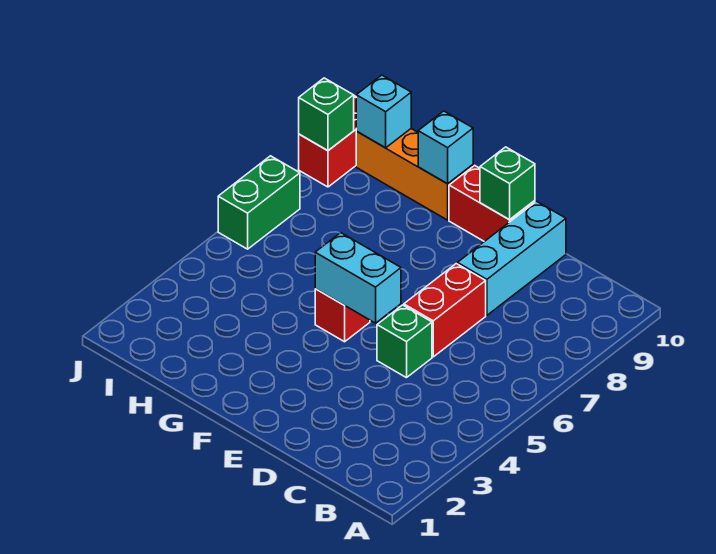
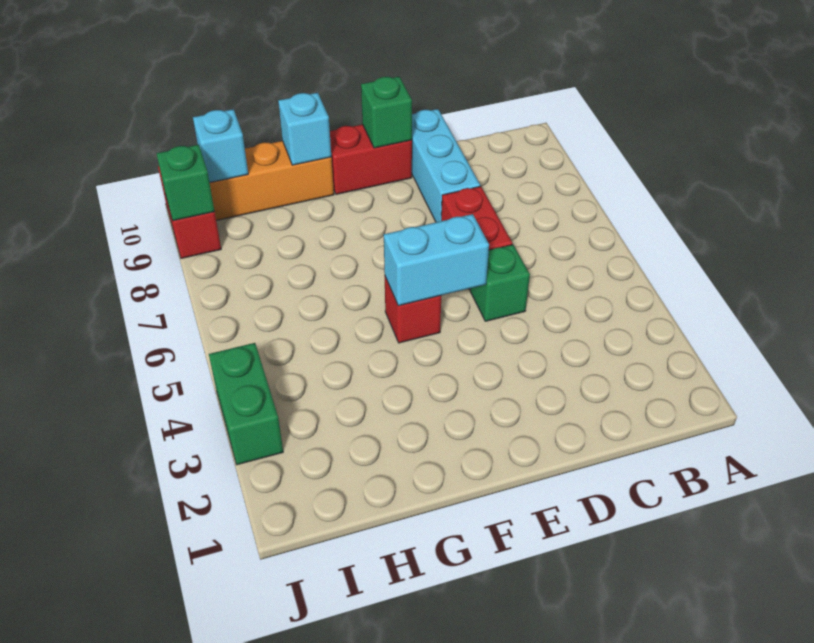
green brick J6:J7 level 1 -> green brick J3:J4 level 1

